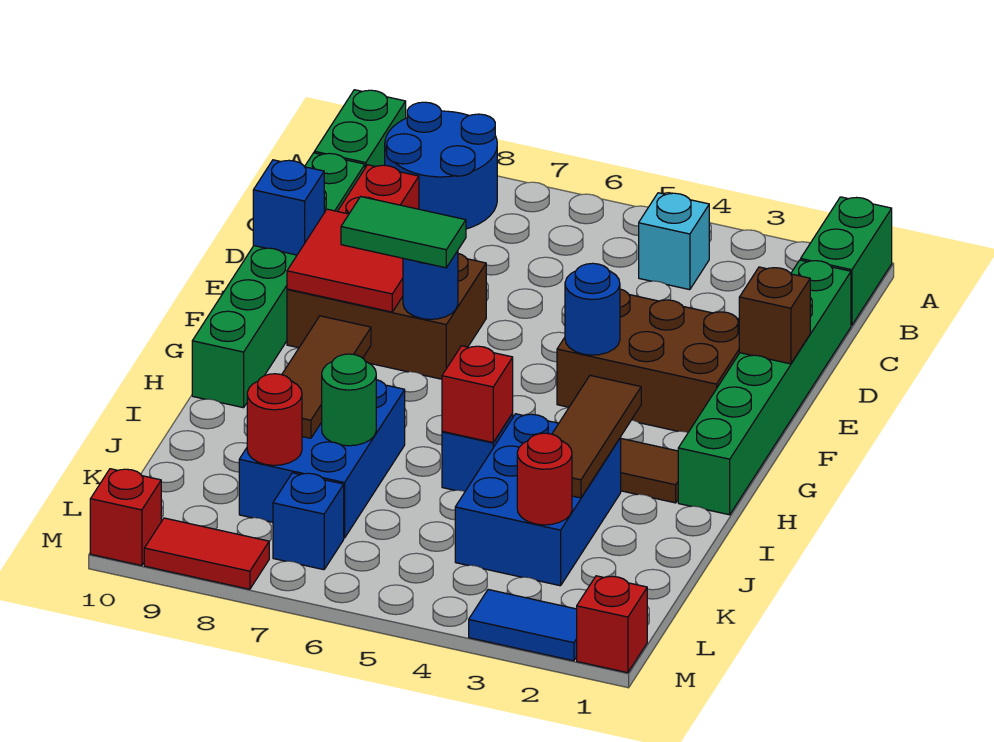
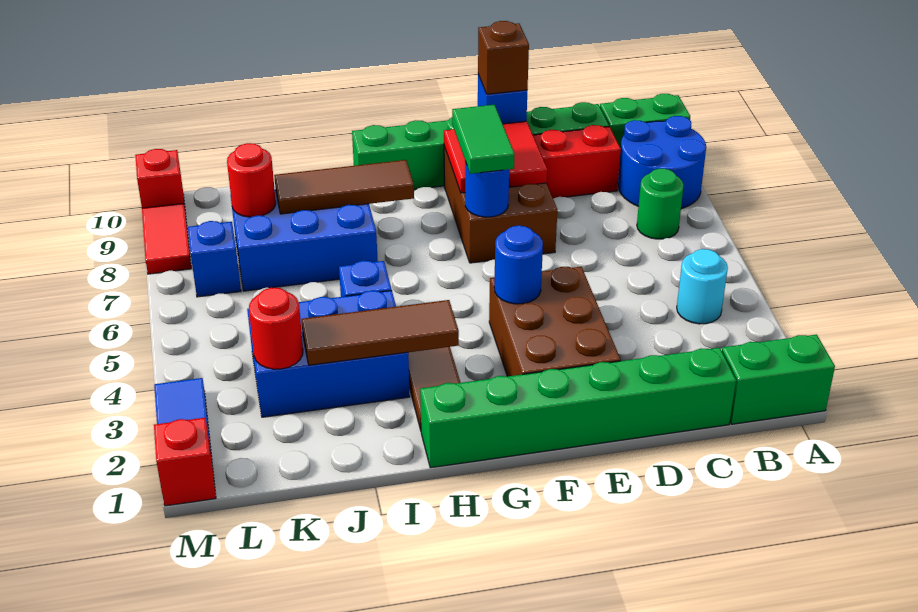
cyan brick B4 level 1 -> cyan round brick B4 level 1
brown brick E1 level 2 -> brown brick E10 level 3
red brick I5 level 2 -> none
green round brick J7 level 2 -> green round brick B7 level 1

